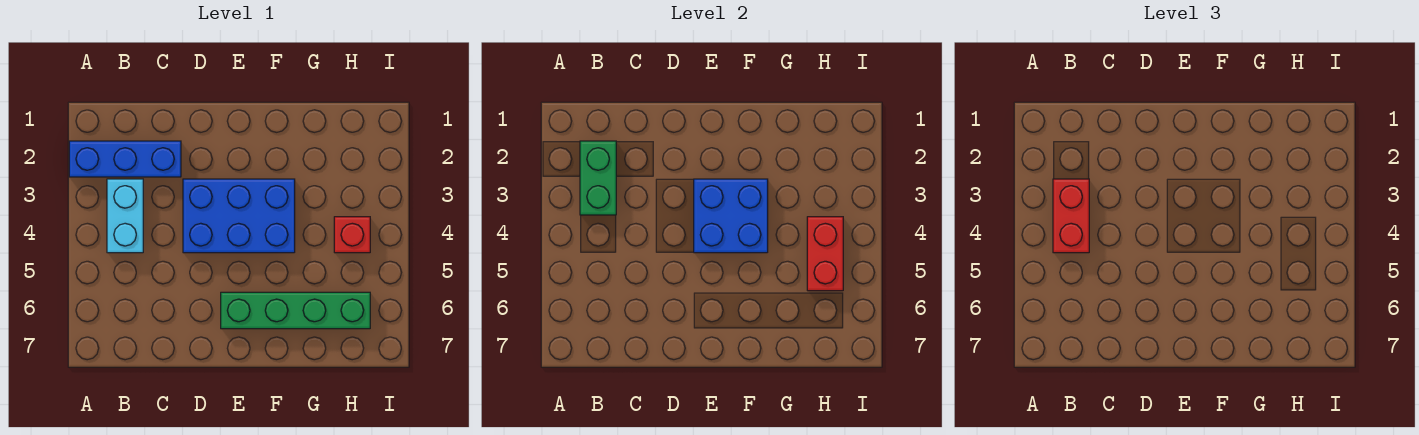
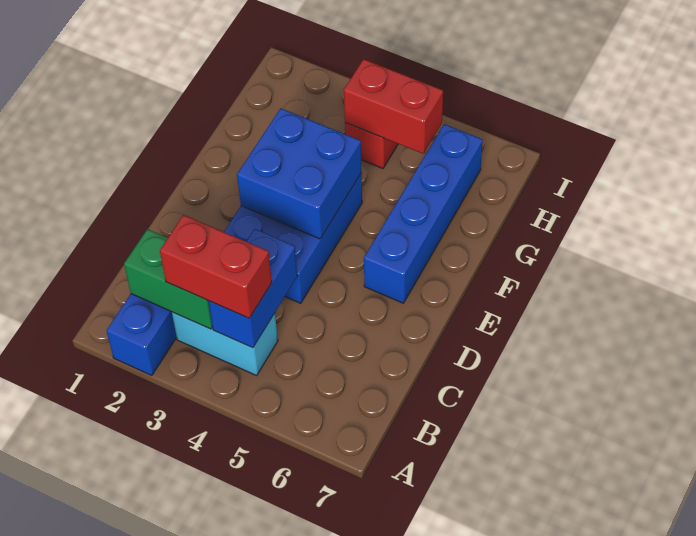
none -> blue brick B4:C4 level 2
green brick E6:H6 level 1 -> blue brick E6:H6 level 1

